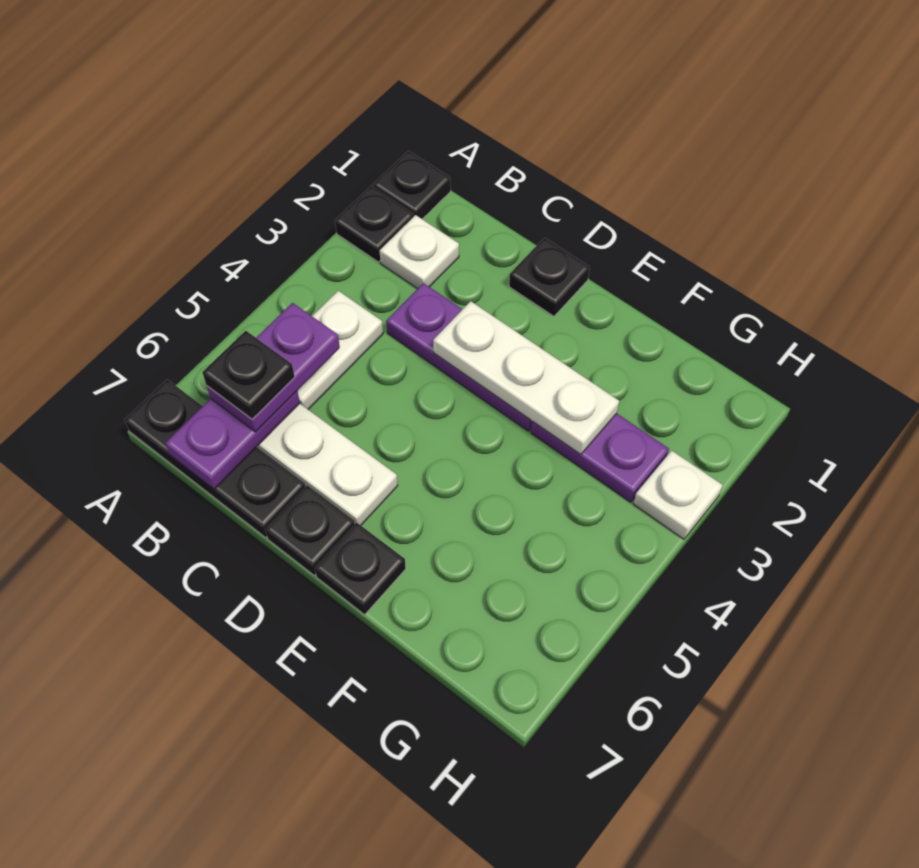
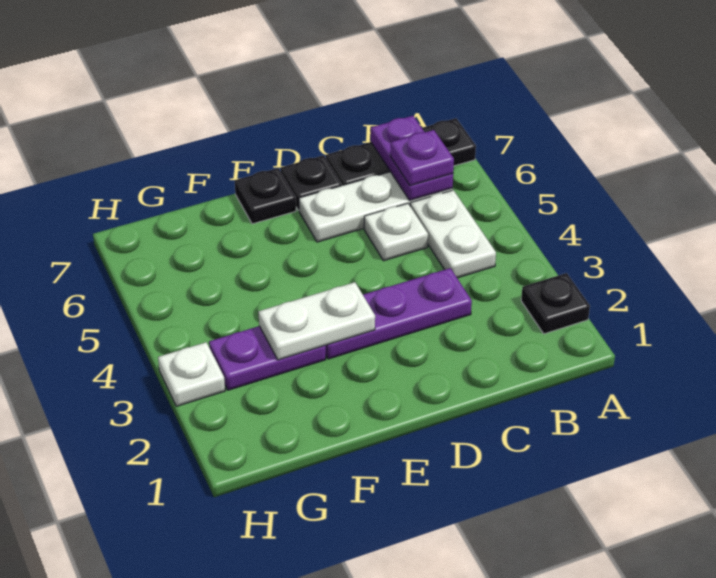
black plate A1 level 1 -> none
white plate B2 level 1 -> white plate C5 level 1
purple plate B5:B6 level 3 -> purple plate B6 level 3
black plate B6 level 4 -> none
black plate D1 level 1 -> none
white plate D3:F3 level 2 -> white plate E3:F3 level 2

